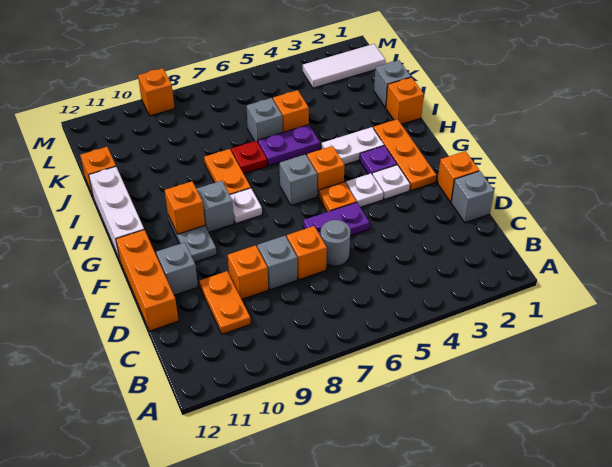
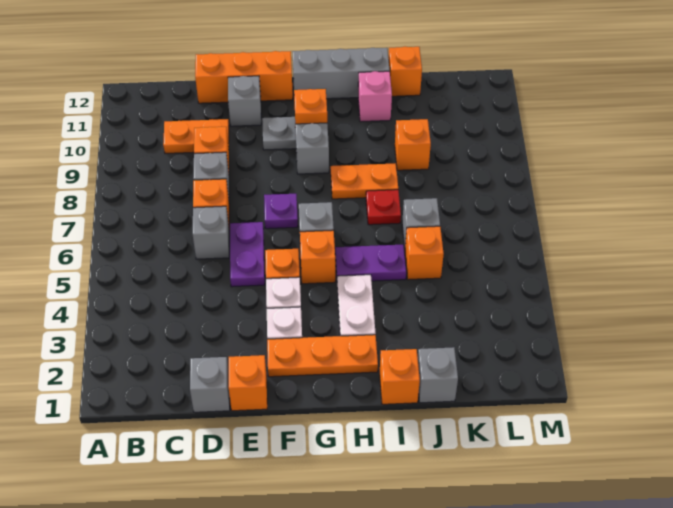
grey round brick D6 level 1 -> grey brick D6 level 1
purple plate G3 level 1 -> purple plate F7 level 1
white plate G8 level 1 -> none
white brick G12:I12 level 1 -> grey brick G12:I12 level 1
purple plate I5:I6 level 1 -> purple plate H5:I5 level 1
none -> pink brick I11 level 1
white tile L1:L3 level 1 -> none
orange brick M9 level 1 -> orange brick J9 level 1

